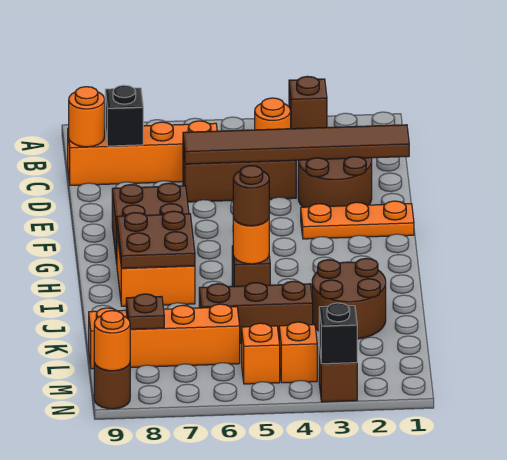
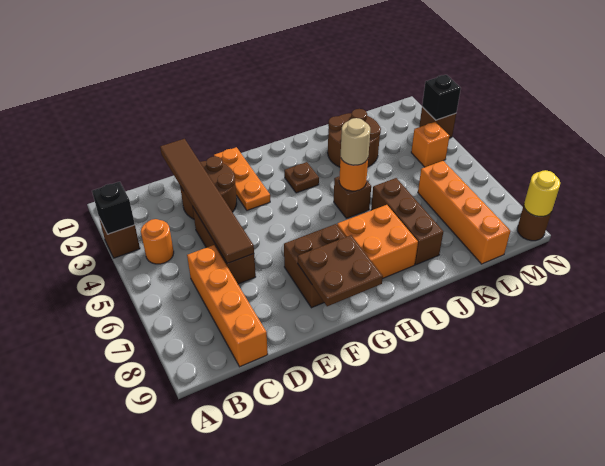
black brick C8 level 2 -> black brick A3 level 2
orange round brick C9 level 2 -> none
brown plate H7:I8 level 2 -> brown plate F8:G9 level 2
brown round brick I5 level 3 -> tan round brick I5 level 3
brown brick K4:K6 level 1 -> brown brick J6:J8 level 1
brown plate L8 level 2 -> brown plate H3 level 1
orange brick M5 level 1 -> none
orange round brick N9 level 2 -> yellow round brick N9 level 2

